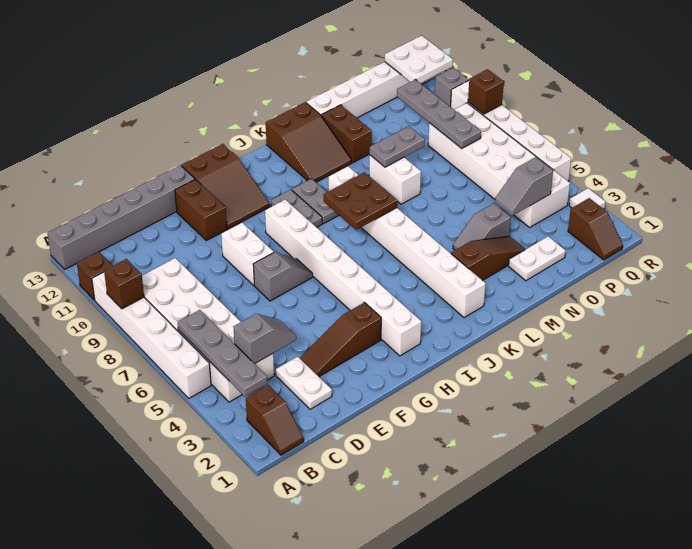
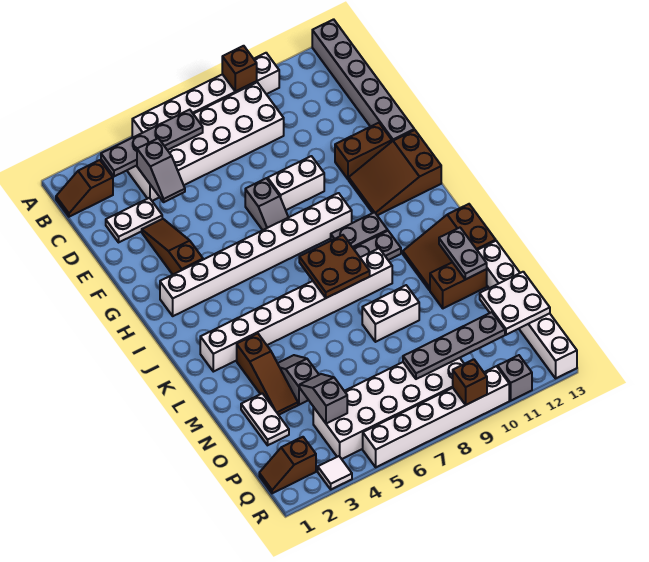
brown brick A11 level 1 -> none
grey plate M9:N9 level 2 -> grey plate L12:M12 level 2
white plate Q12:R13 level 2 -> white plate O12:P13 level 2

